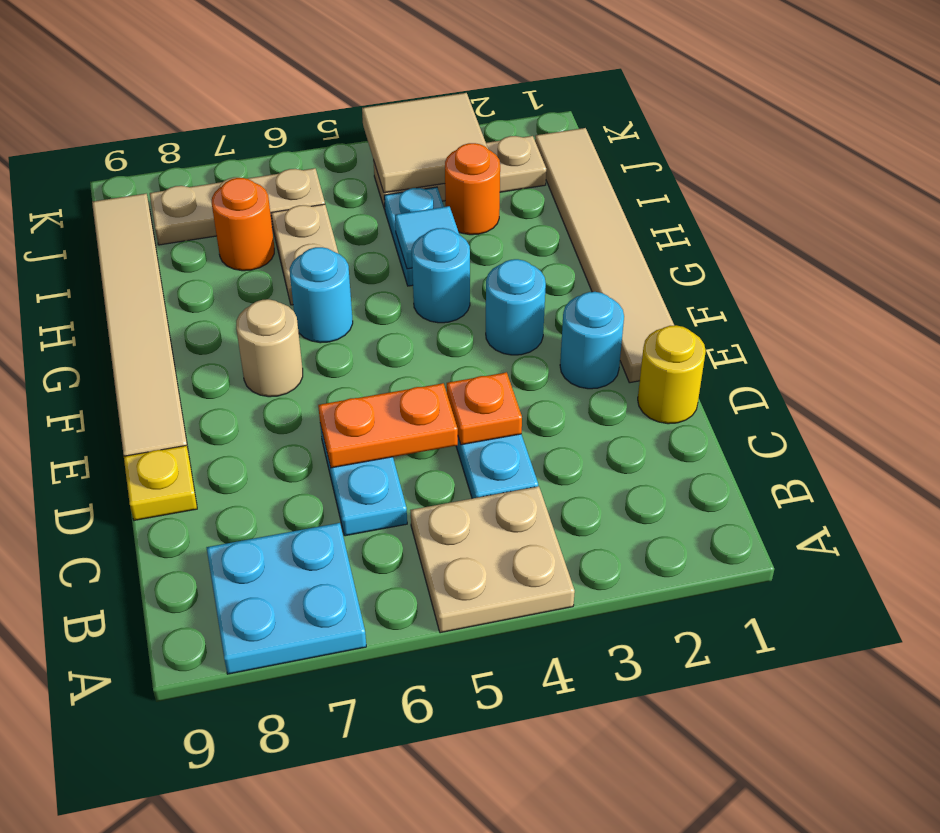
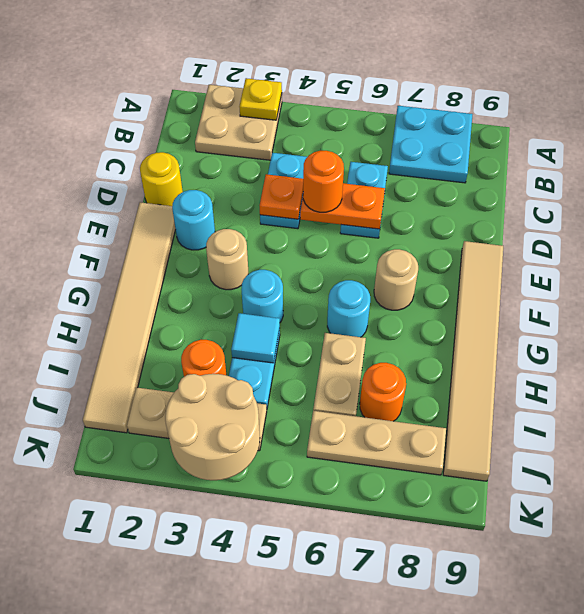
tan plate A4:B5 level 1 -> tan plate A2:B3 level 1
none -> orange round brick D5 level 3
yellow plate D9 level 1 -> yellow plate A3 level 2
cyan round brick F3 level 1 -> tan round brick F3 level 1
tan tile J3:K4 level 2 -> tan round brick J3:K4 level 2

